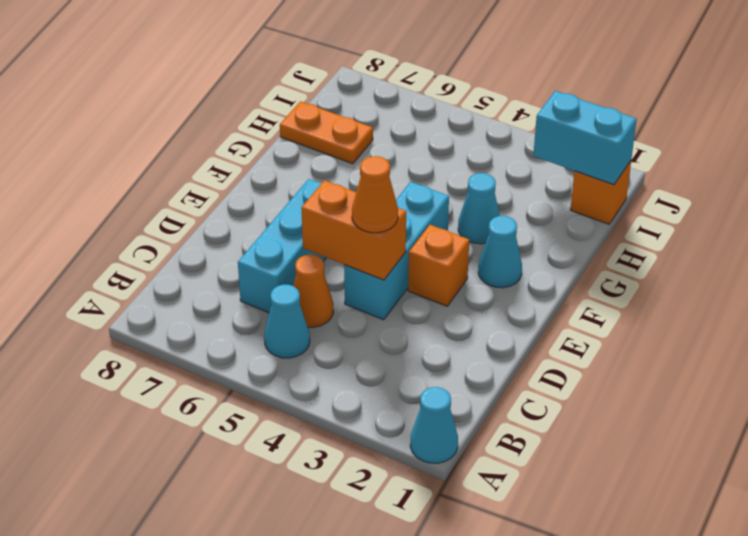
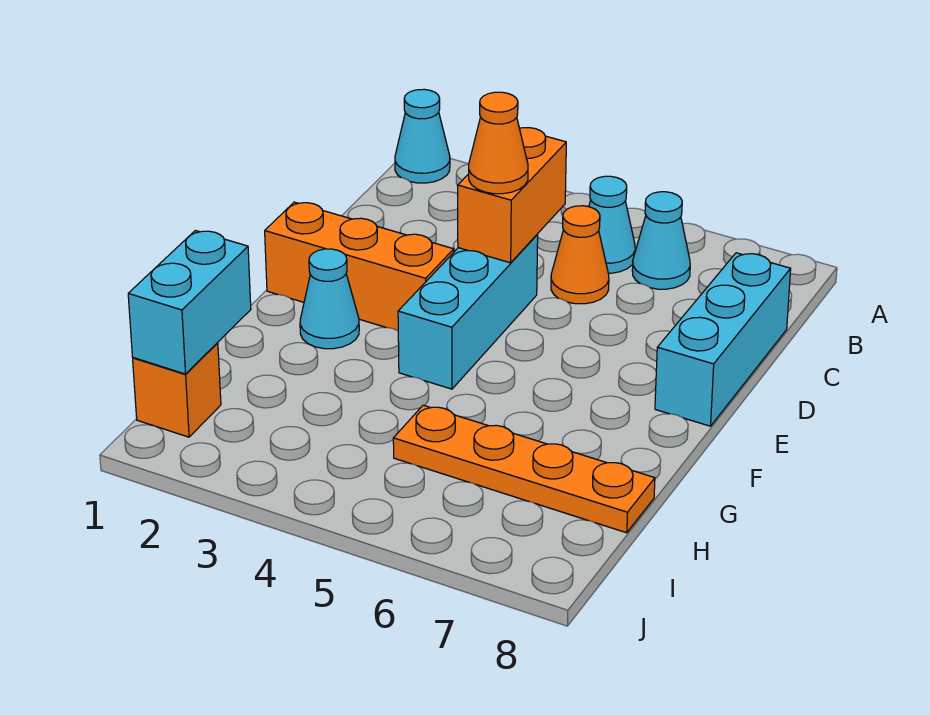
cyan brick C6:E6 level 1 -> cyan brick C8:E8 level 1
orange brick D4:D5 level 2 -> orange brick C4:D4 level 2
orange brick E3 level 1 -> orange brick E1:E3 level 1
cyan cone G3 level 1 -> cyan cone B6 level 1
orange plate H7:H8 level 1 -> orange plate H5:H8 level 1
cyan brick I1:I2 level 2 -> cyan brick H1:I1 level 2

